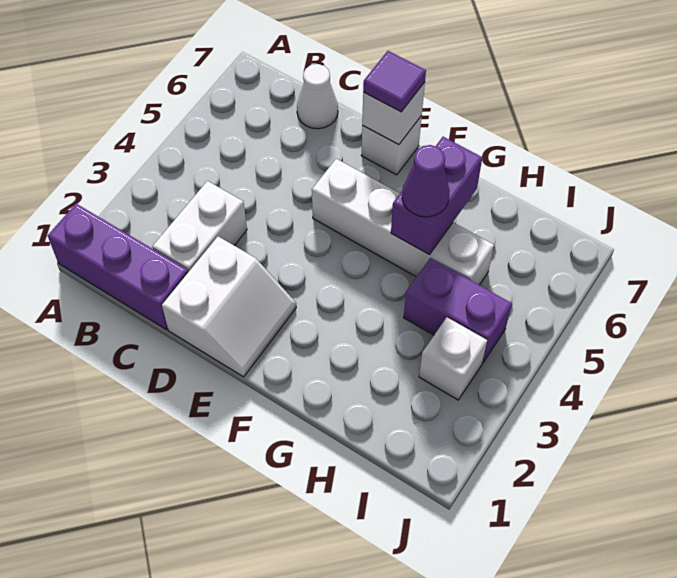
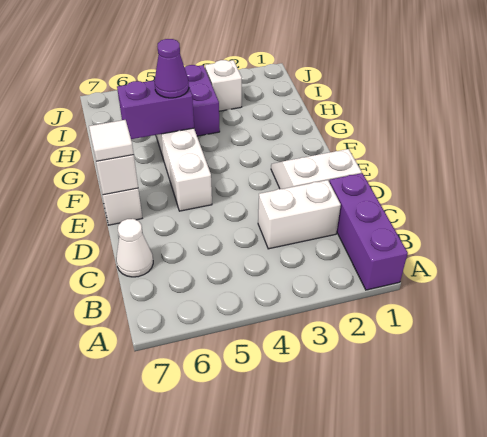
purple tile E7 level 3 -> white tile E7 level 3

